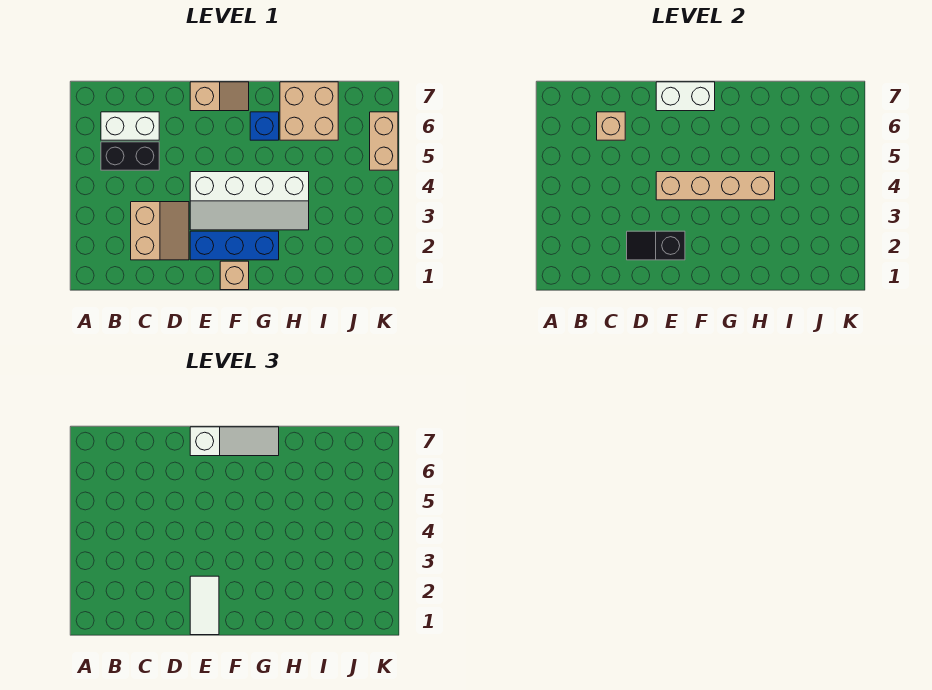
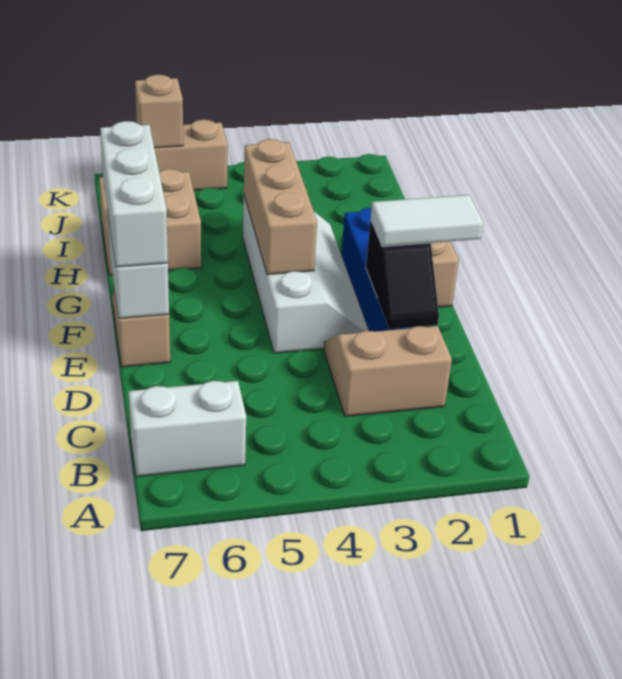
black brick B5:C5 level 1 -> none
white brick B6:C6 level 1 -> white brick B6:B7 level 1
tan brick C6 level 2 -> tan brick K6 level 2
tan brick E4:H4 level 2 -> tan brick F4:H4 level 2
white slope E7:G7 level 3 top E -> white brick E7:G7 level 3
blue brick G6 level 1 -> none

